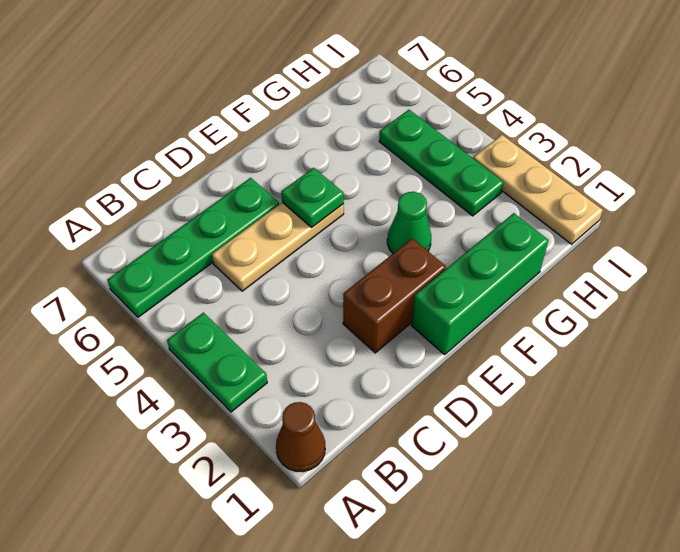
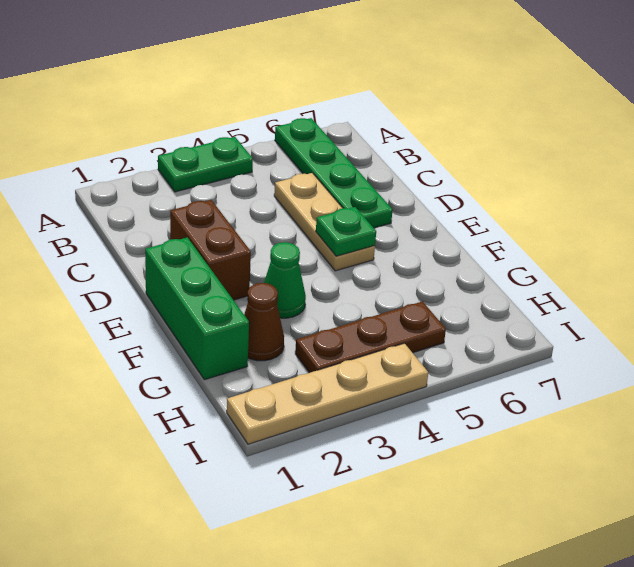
brown cone A1 level 1 -> brown cone G2 level 1
green plate H3:H5 level 1 -> brown plate H3:H5 level 1
tan plate I1:I3 level 1 -> tan plate I1:I4 level 1

